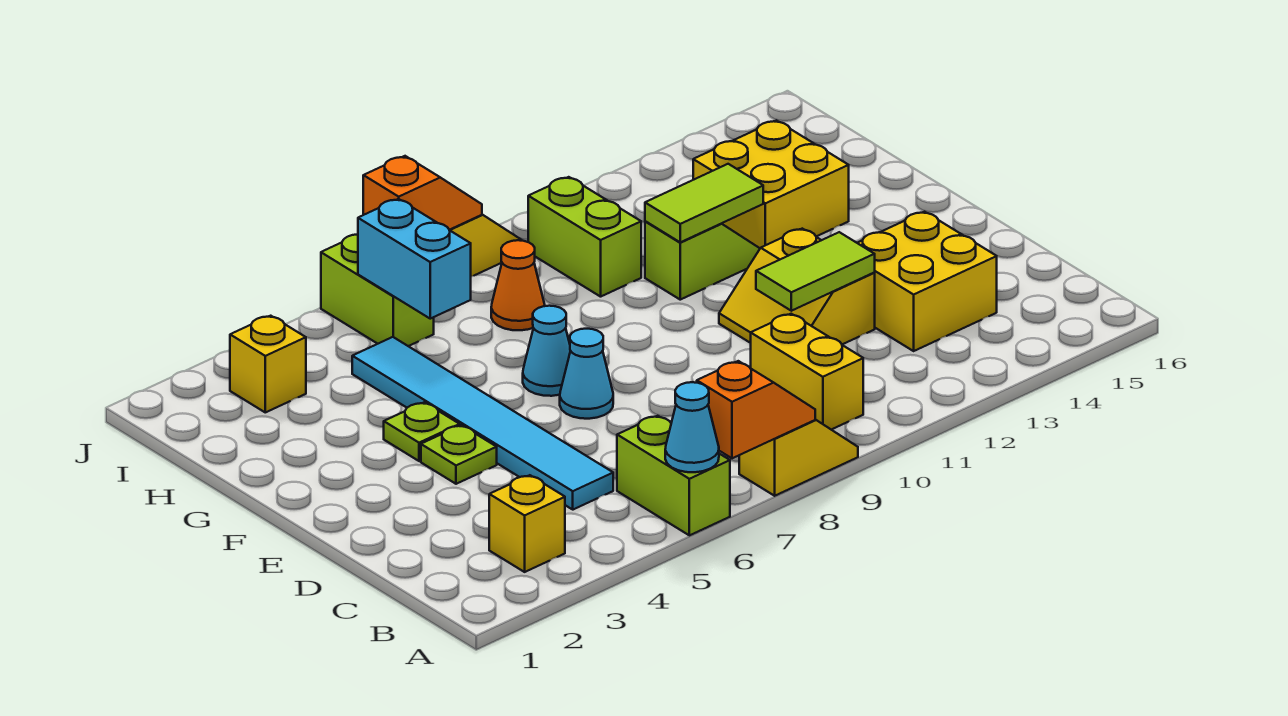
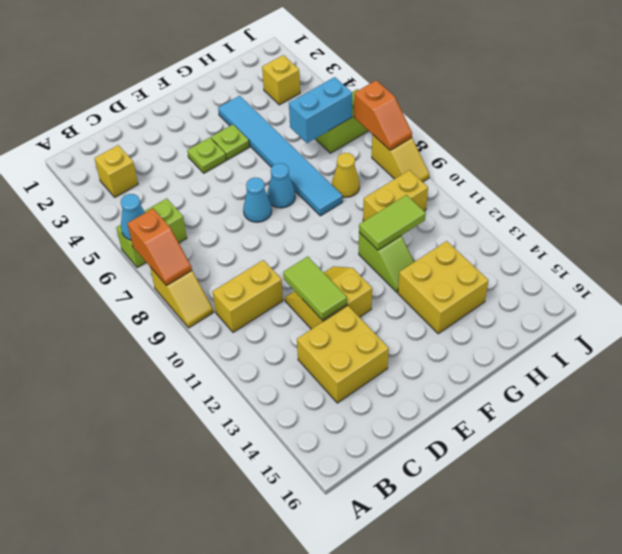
cyan tile C5:H5 level 1 -> cyan tile G3:G8 level 1
lime tile G11:G12 level 2 -> lime tile G11:H11 level 2
orange cone H8 level 1 -> yellow cone H8 level 1
lime brick H10:I10 level 1 -> yellow brick H10:I10 level 1

